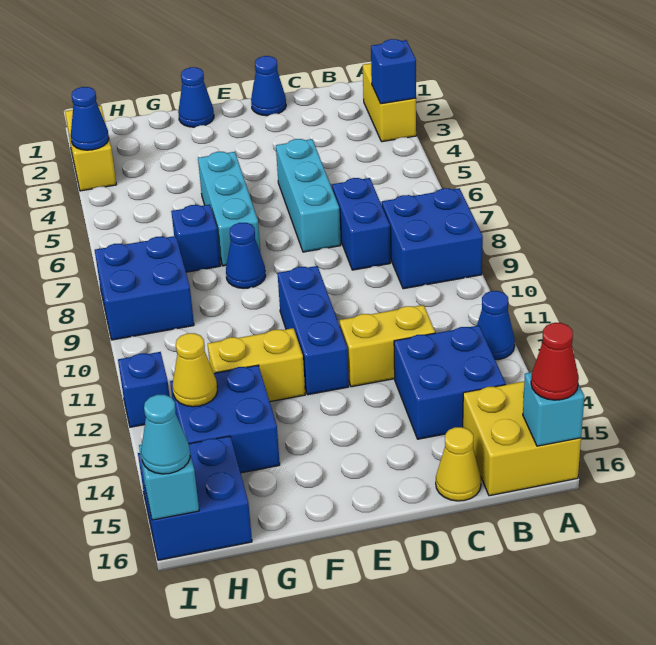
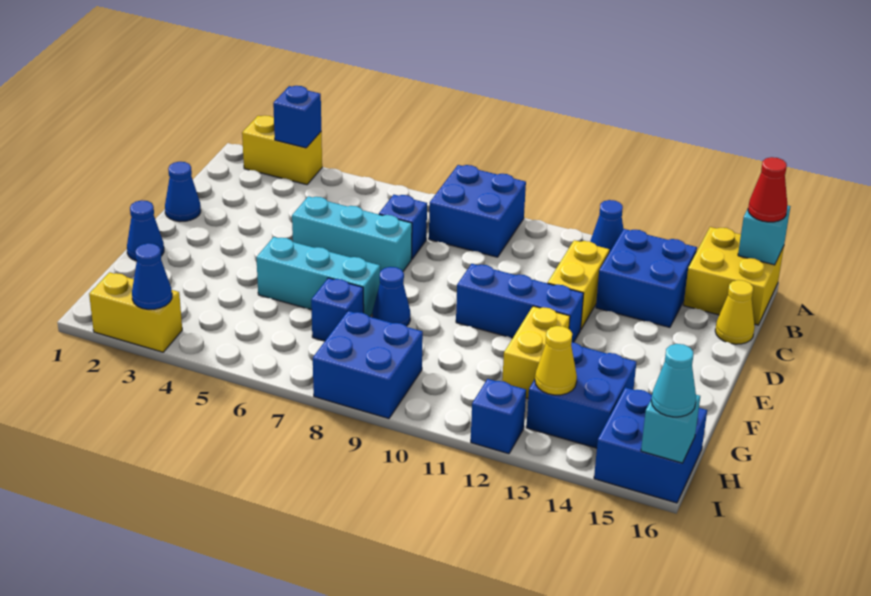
blue brick C7:C8 level 1 -> blue brick C7 level 1

